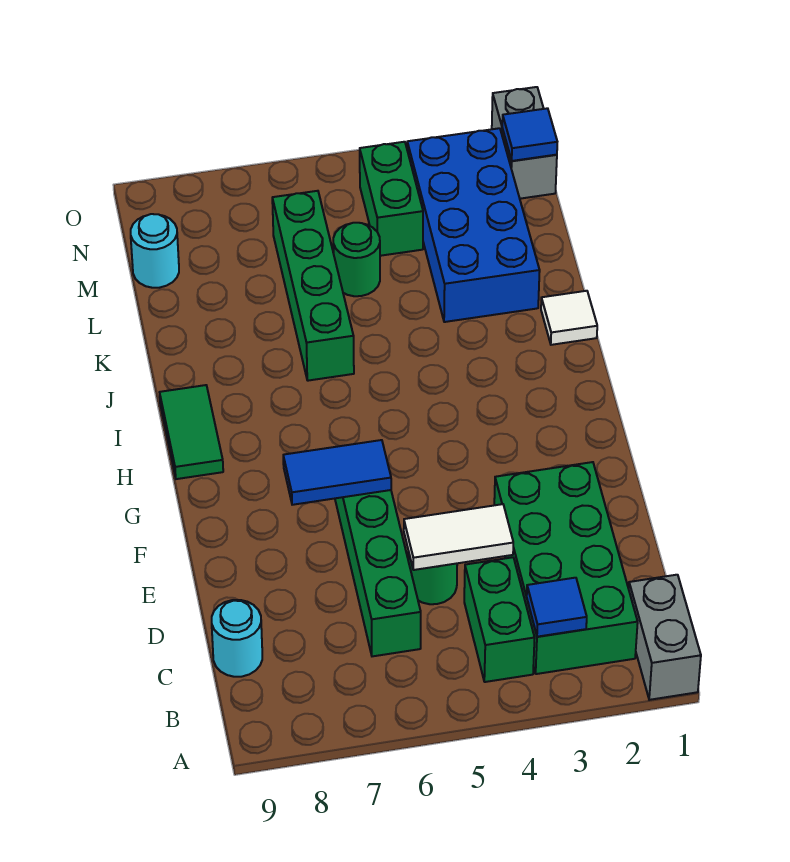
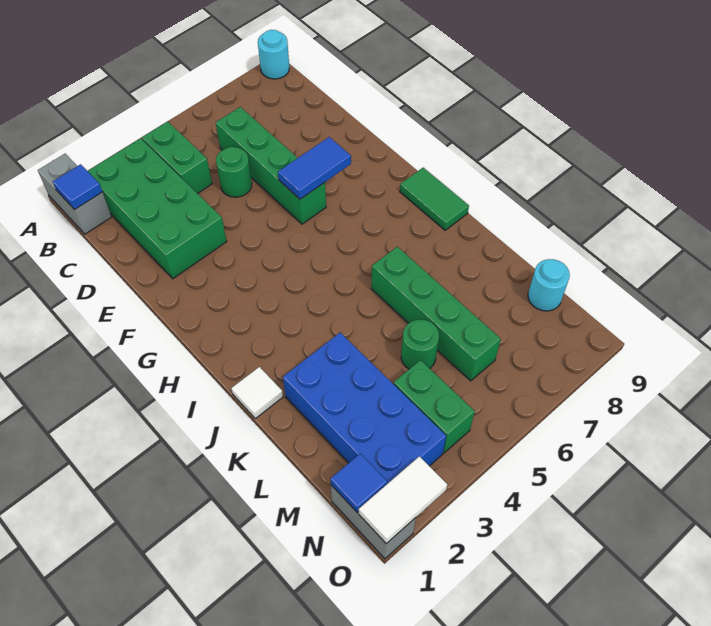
blue tile B3 level 2 -> blue tile B1 level 2
cyan round brick C9 level 1 -> cyan round brick A9 level 1
white tile D4:D5 level 2 -> white tile O1:O2 level 2

